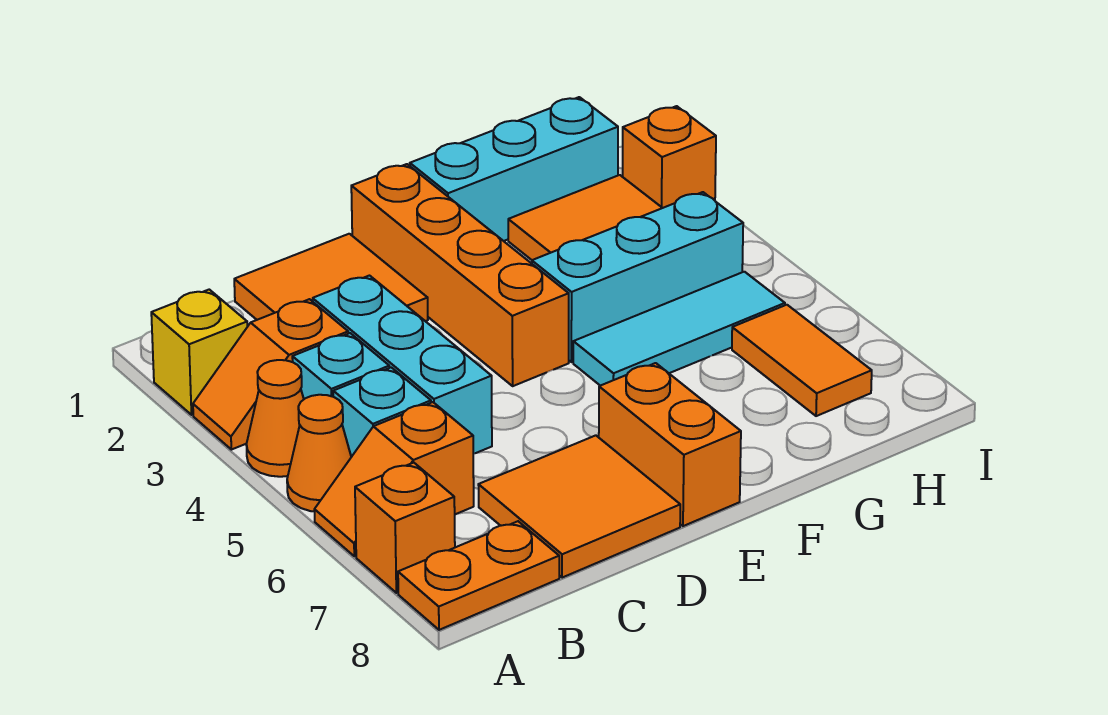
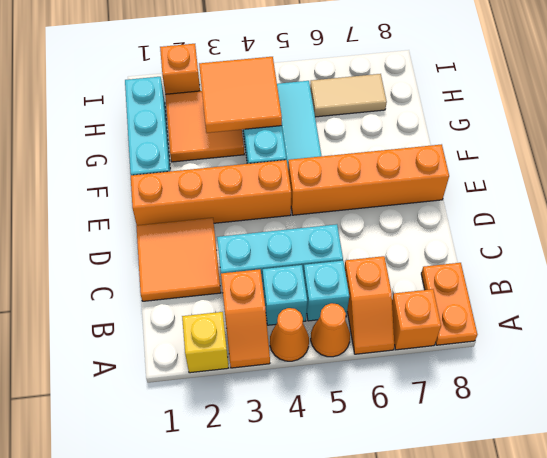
orange tile C7:D8 level 1 -> orange tile G3:H4 level 2
orange brick E7:E8 level 1 -> orange brick E5:E8 level 1
orange tile H6:H7 level 1 -> tan tile H6:H7 level 1

